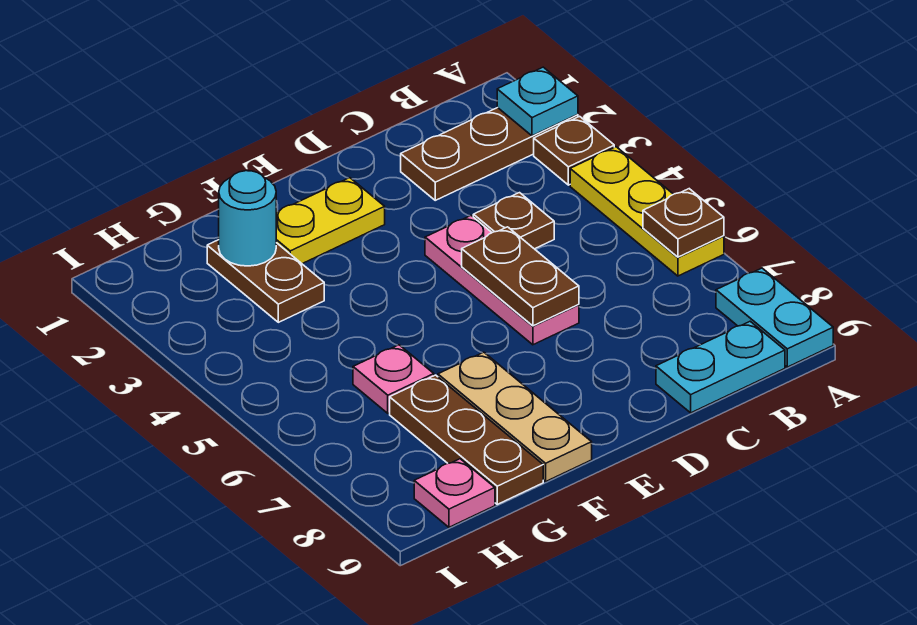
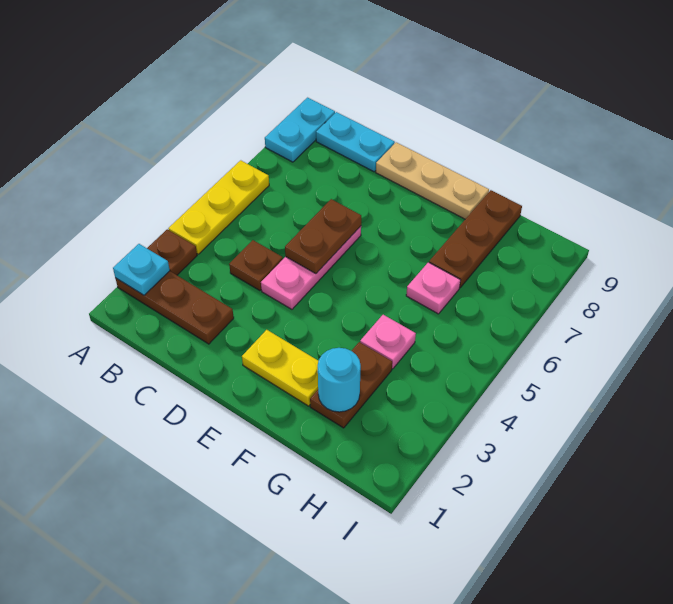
brown plate A6 level 2 -> none
tan plate F7:F9 level 1 -> tan plate D9:F9 level 1
pink plate H9 level 1 -> pink plate G4 level 1

